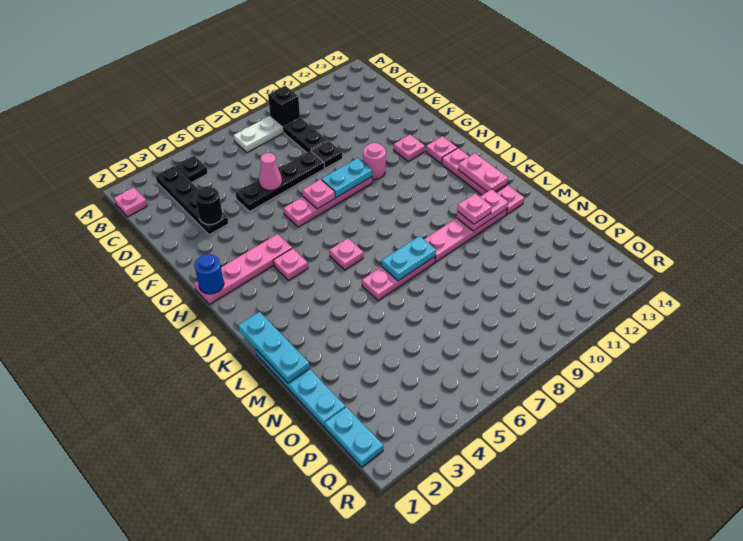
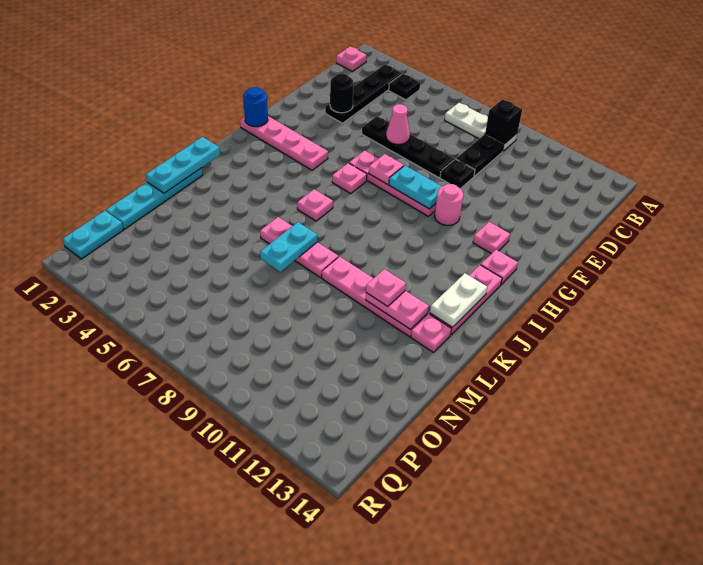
pink plate I4 level 1 -> pink plate H6 level 1
pink plate J13:K13 level 2 -> white plate J13:K13 level 2
cyan plate L7:L8 level 2 -> cyan plate L7:M7 level 2

